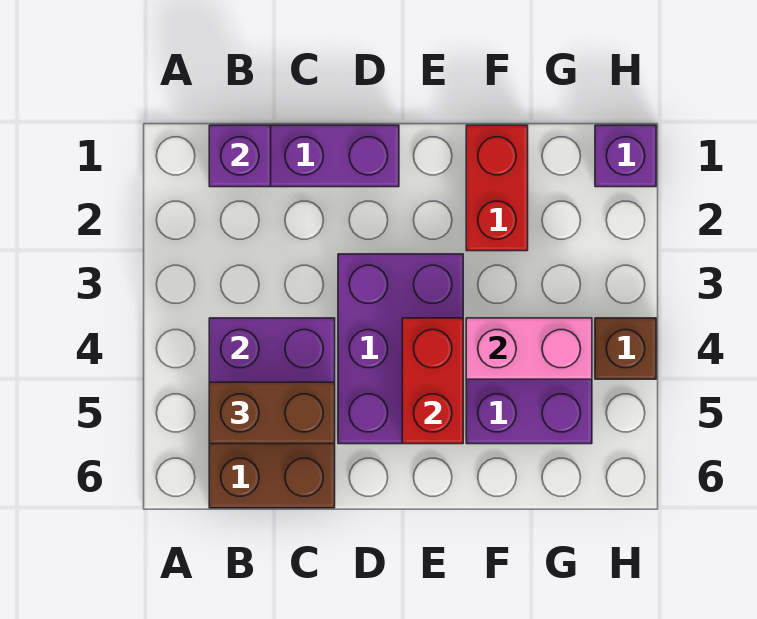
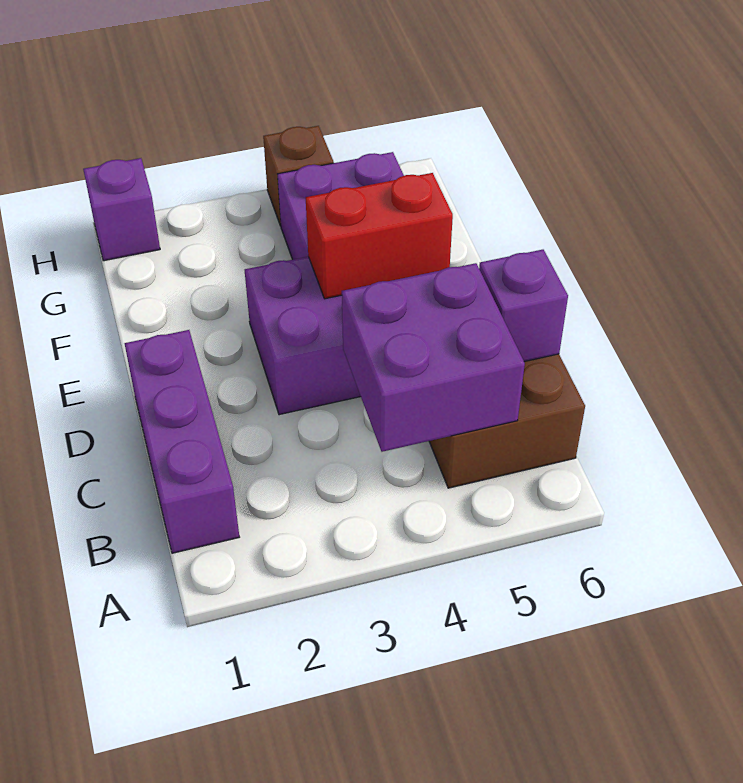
purple brick B1 level 2 -> purple brick C6 level 2
brown brick B5:C5 level 3 -> none
red brick F1:F2 level 1 -> none
pink brick F4:G4 level 2 -> none

